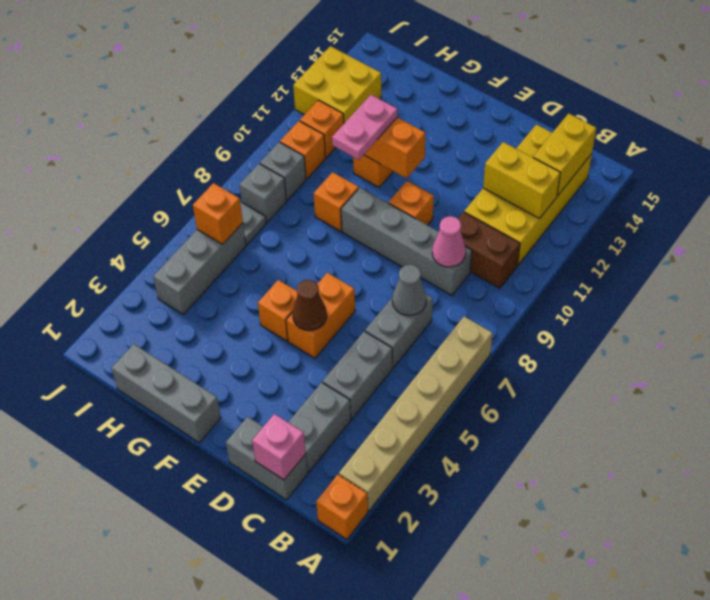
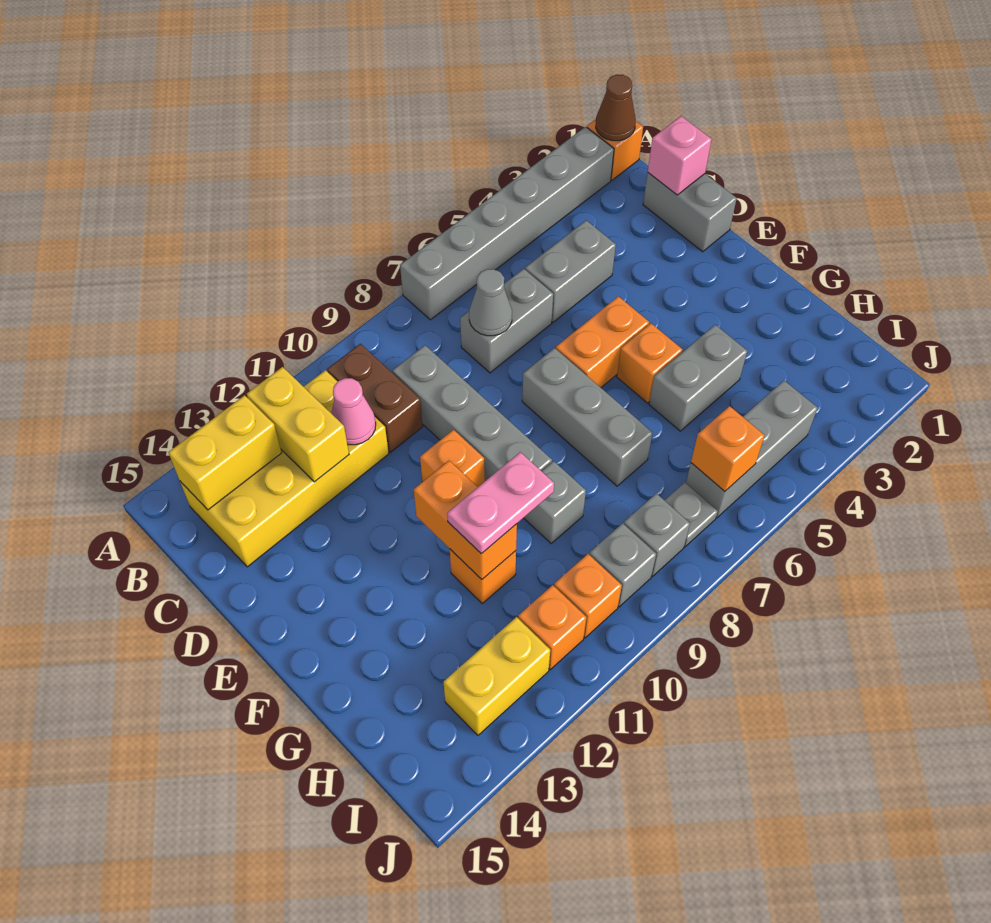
tan brick A2:A7 level 1 -> grey brick A2:A7 level 1
grey brick C2:C3 level 1 -> grey brick G4:G5 level 1
pink cone C9 level 2 -> pink cone C11 level 2
brown cone E5 level 2 -> brown cone A1 level 2
grey brick F1:H1 level 1 -> grey brick E7:G7 level 1
orange brick G9 level 1 -> grey brick G9 level 1
yellow brick I12:J13 level 1 -> yellow brick I12:I13 level 1

